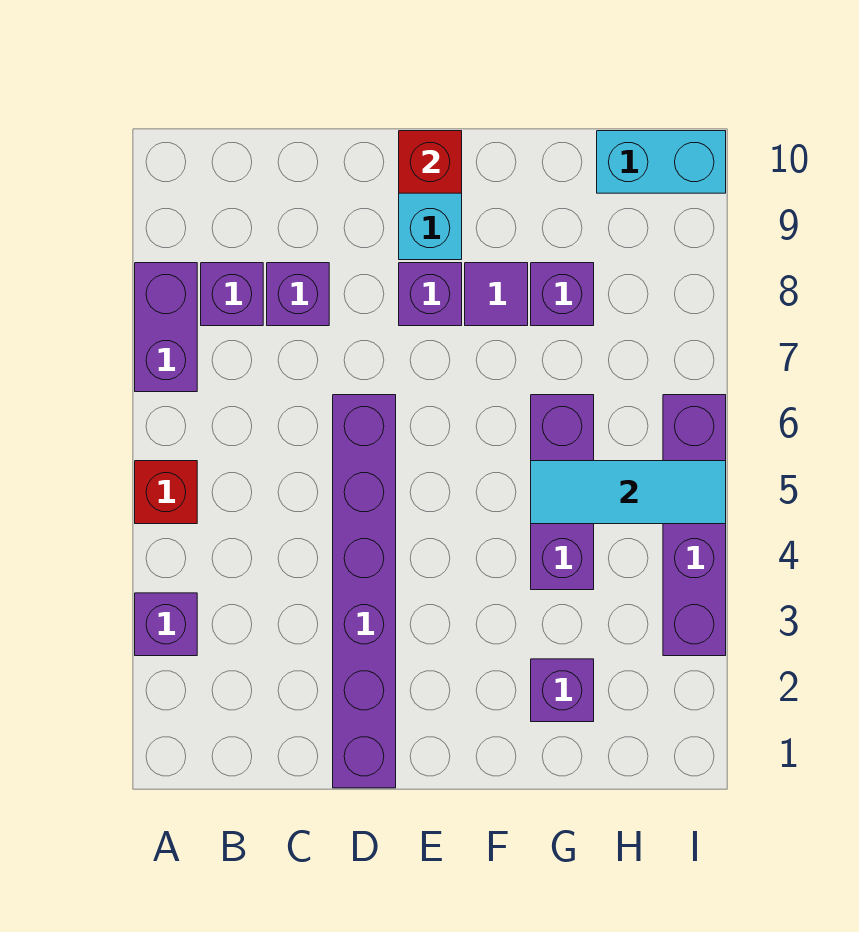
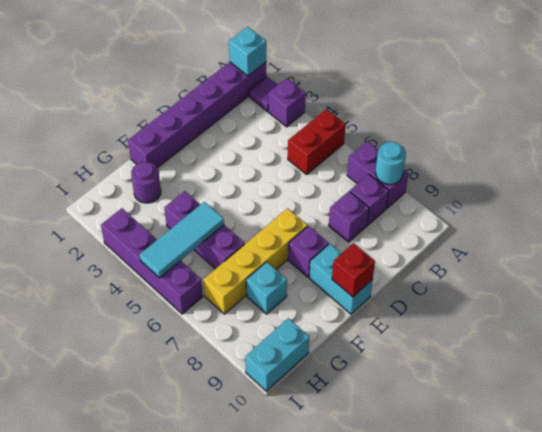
none -> cyan brick A1 level 2
red brick A5 level 1 -> red brick A5:B5 level 1
none -> cyan round brick A8 level 2
purple brick D1:D6 level 1 -> purple brick A1:F1 level 1
none -> yellow brick E7:H7 level 1
purple tile F8 level 1 -> purple tile A2 level 1
purple brick G2 level 1 -> purple round brick G2 level 1
purple brick G8 level 1 -> cyan brick G8 level 1

